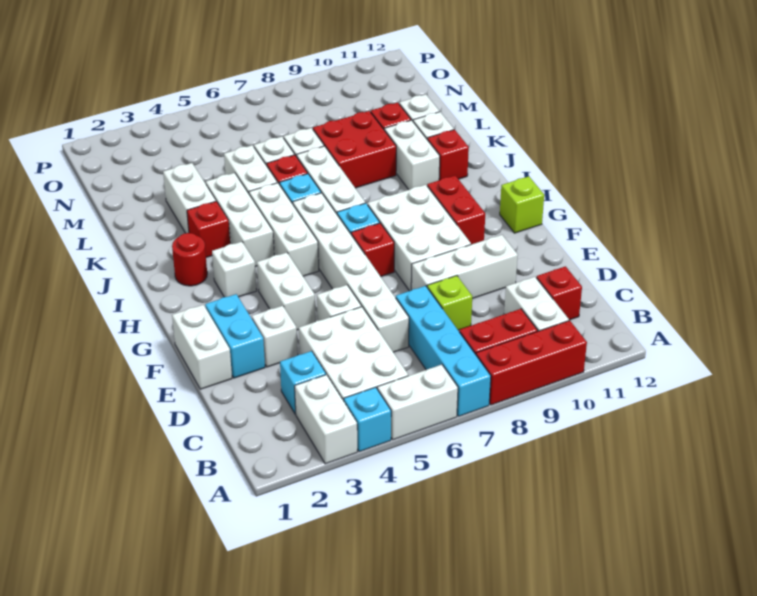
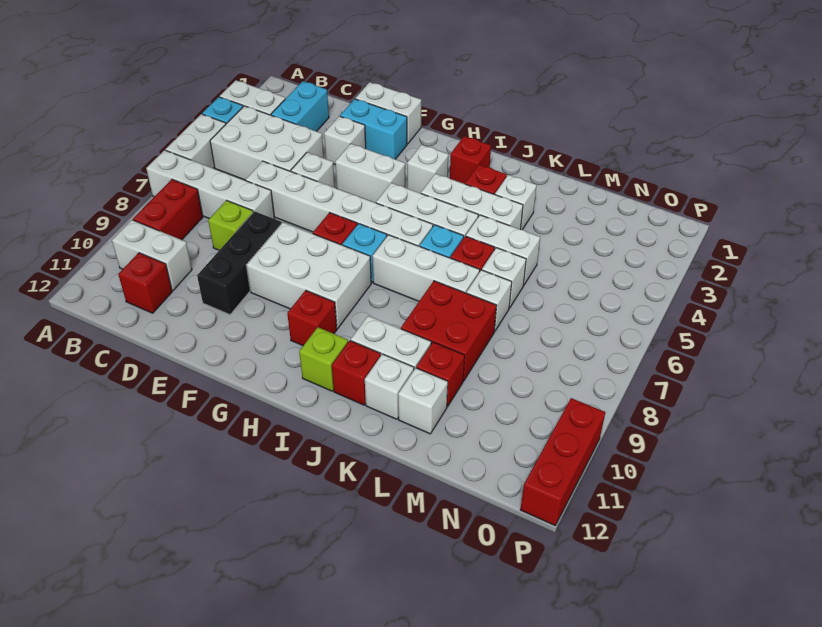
cyan brick A7:D7 level 1 -> white brick A7:D7 level 1
red brick A8:A10 level 1 -> red brick P10:P12 level 1
cyan brick C3 level 1 -> cyan brick C2:C3 level 1
white brick E8:E10 level 1 -> black brick E8:E10 level 1
red brick G10:H10 level 1 -> red brick H10 level 1
lime brick G12 level 1 -> lime brick I11 level 1
red round brick I2 level 1 -> red brick I2 level 1
white brick K3:L3 level 1 -> white brick K3 level 1

